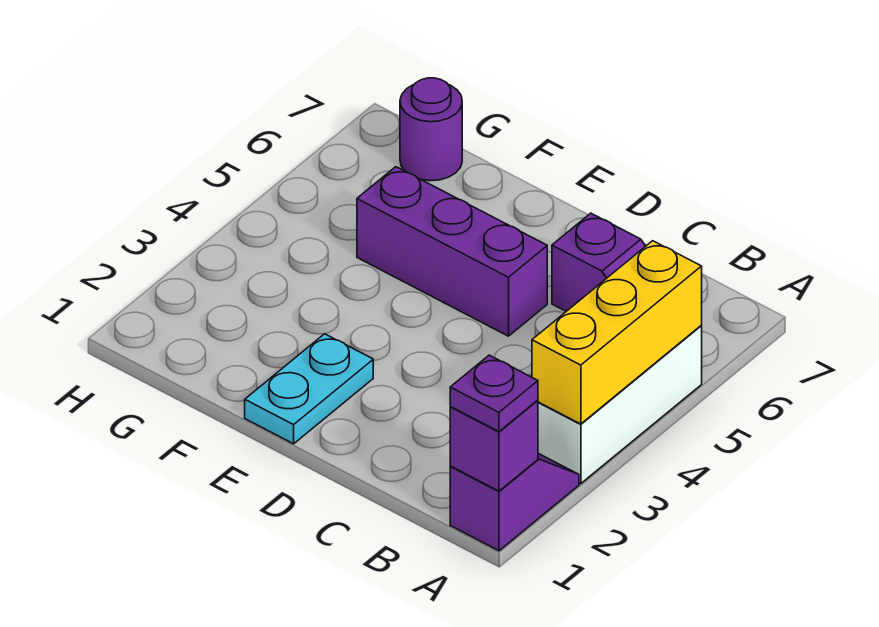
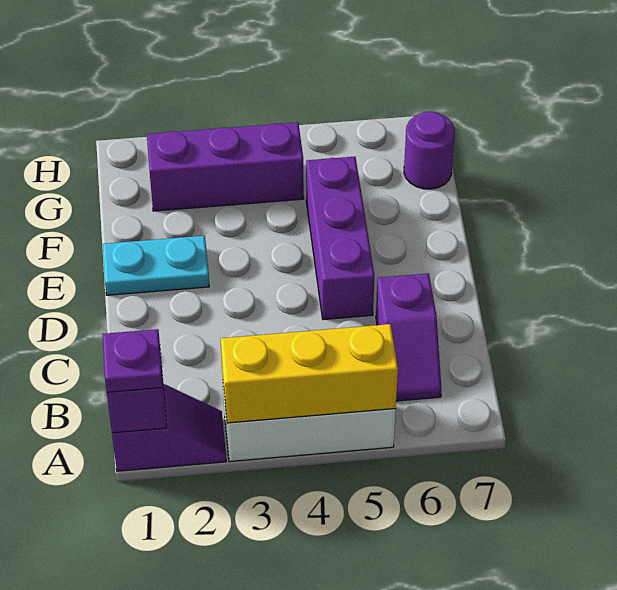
none -> purple brick G2:G4 level 1

